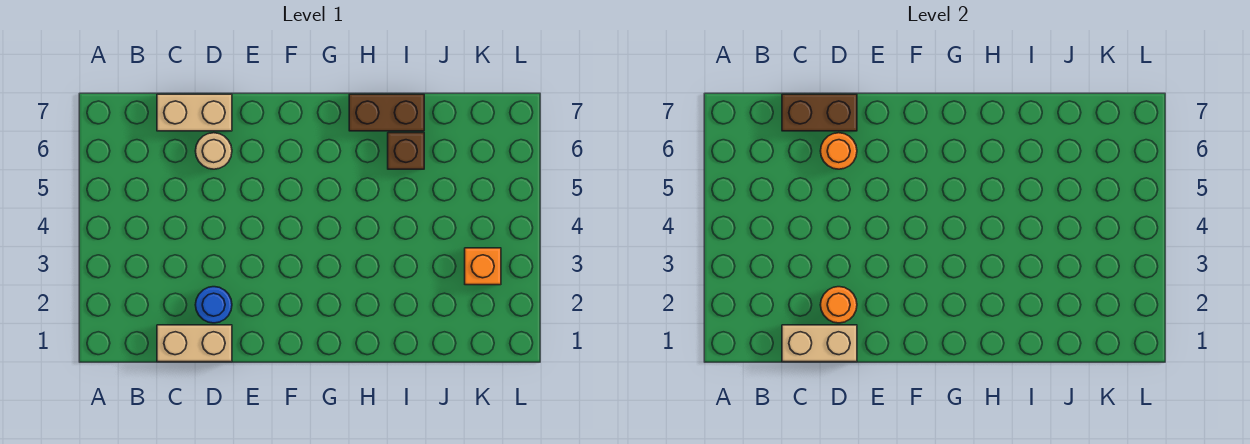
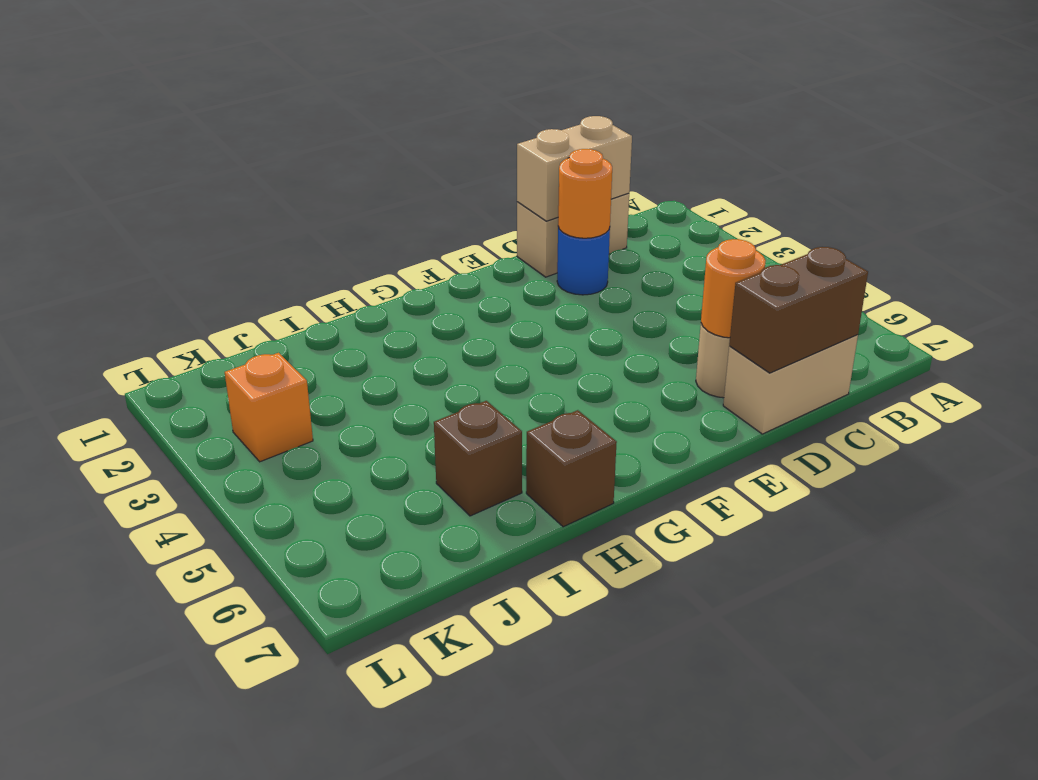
brown brick H7:I7 level 1 -> brown brick H7 level 1

